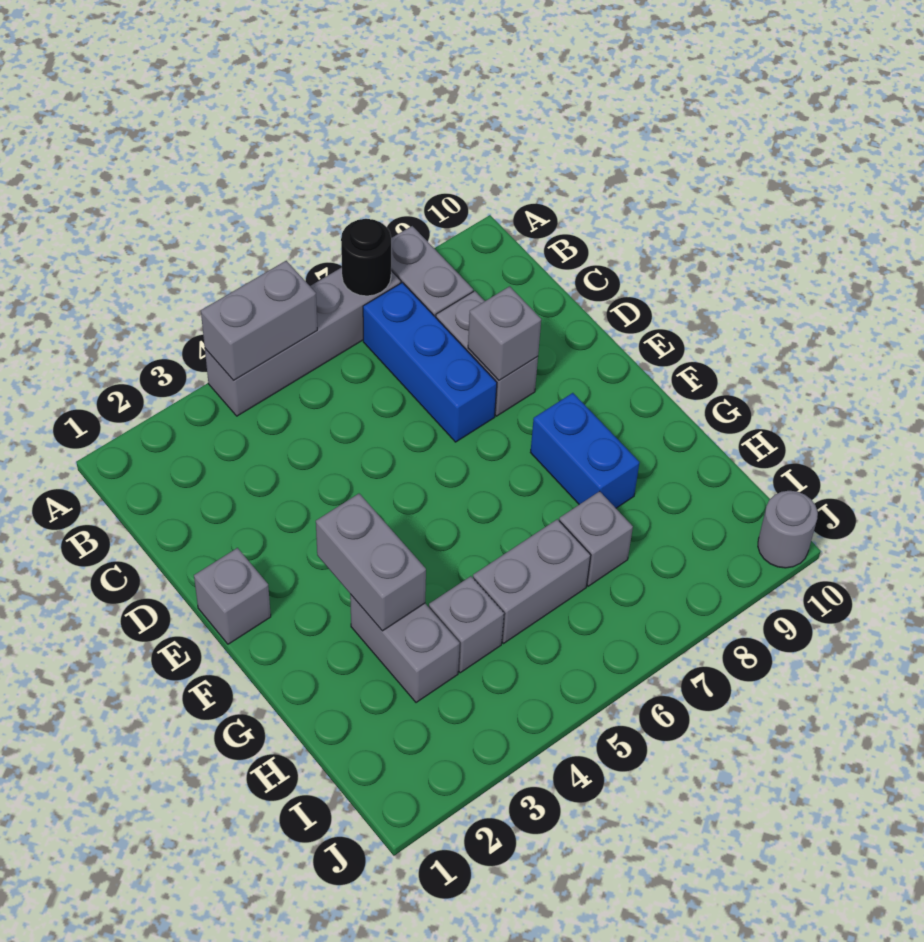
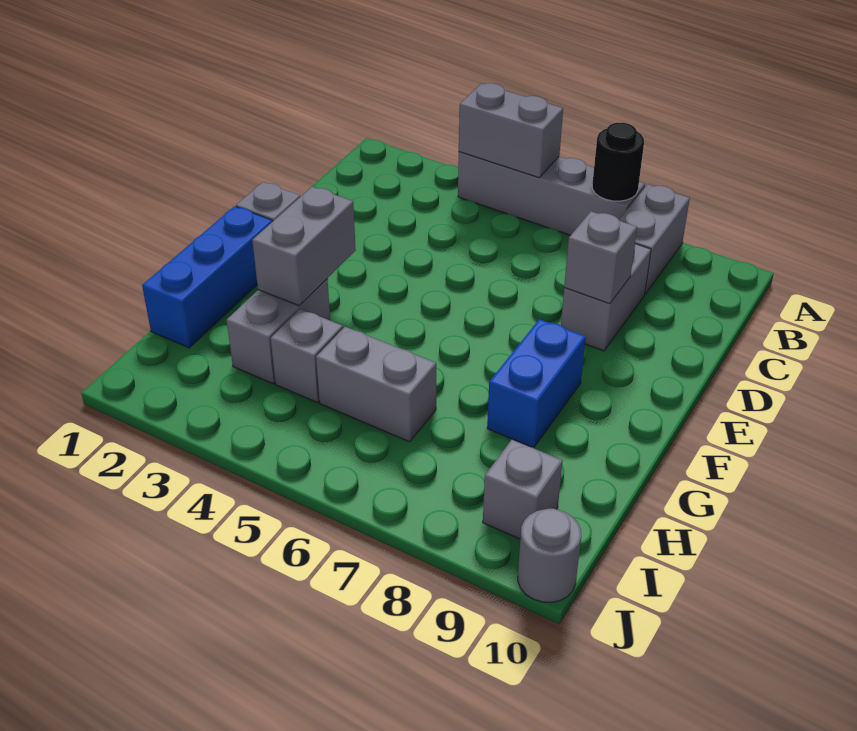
blue brick B7:D7 level 1 -> blue brick F1:H1 level 1
grey brick H7 level 1 -> grey brick I9 level 1

